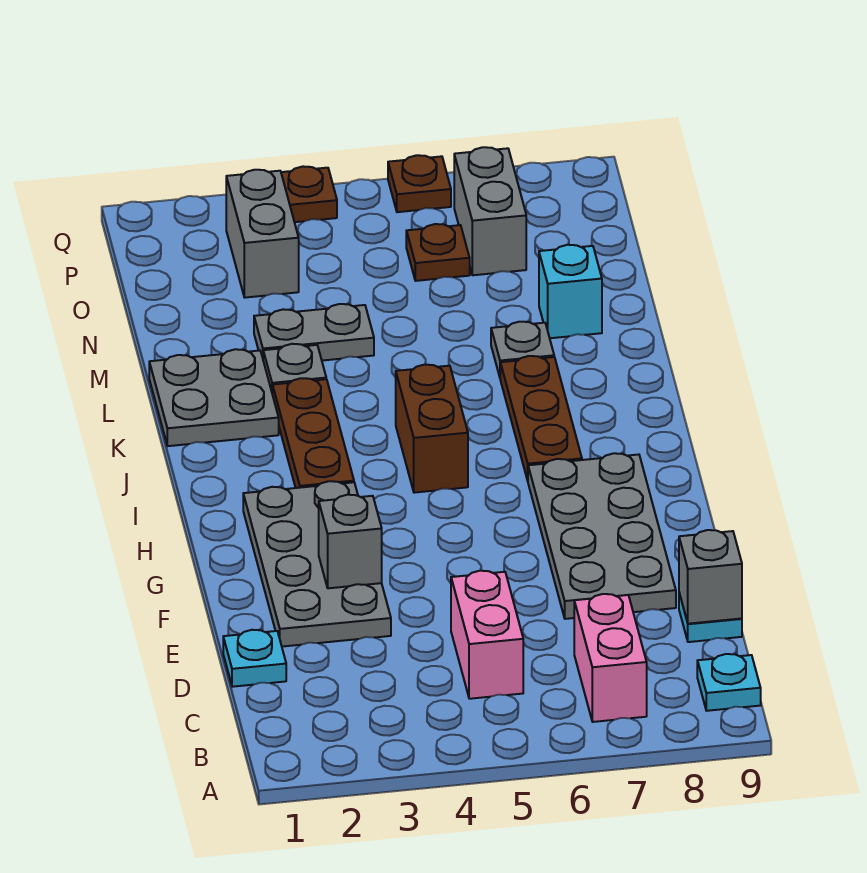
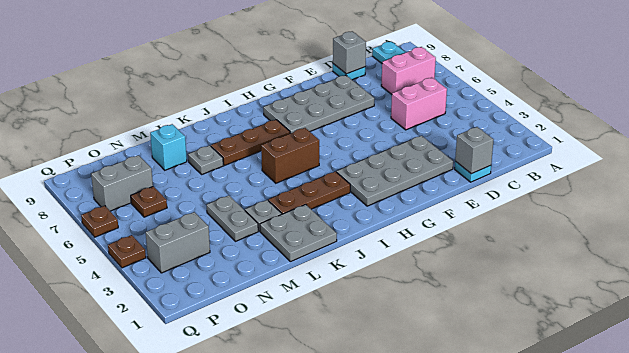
grey brick F3 level 2 -> grey brick D1 level 2

